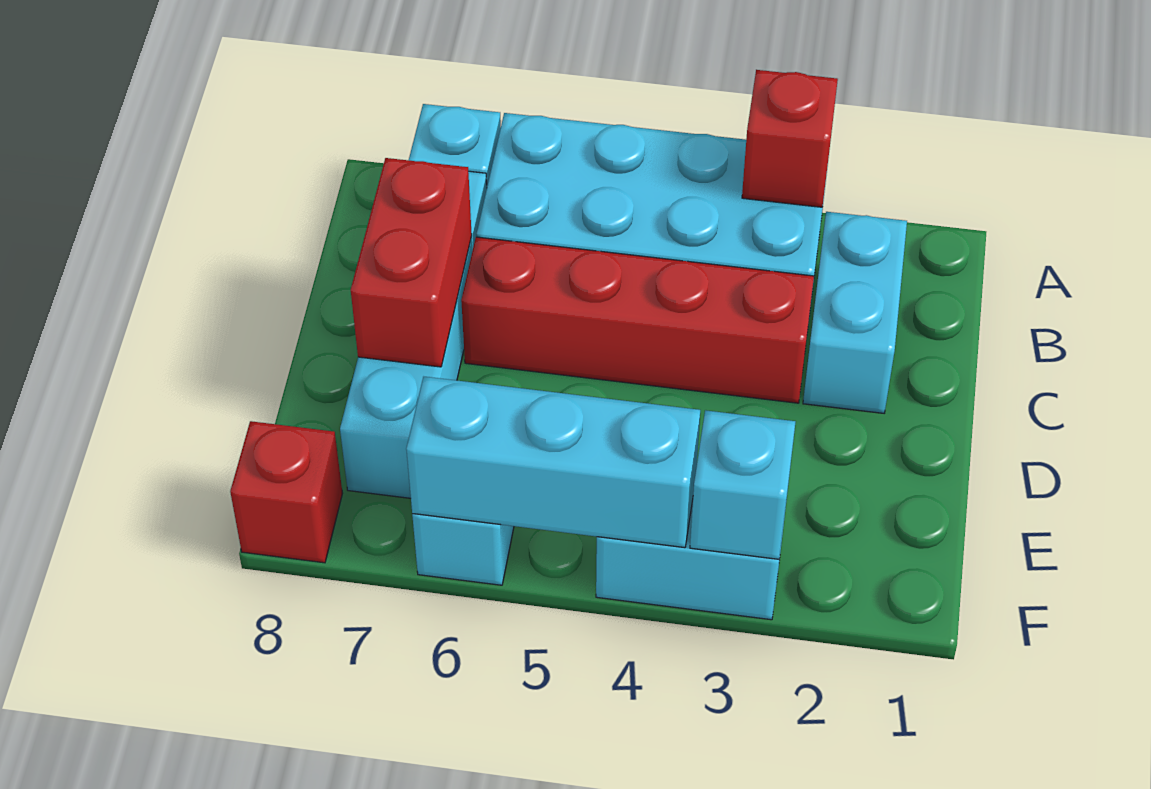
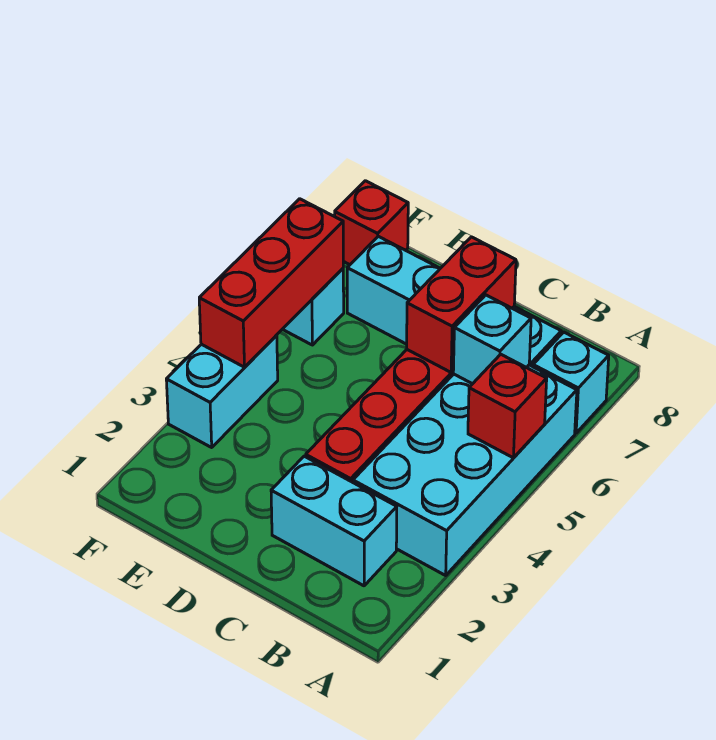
red brick A3 level 2 -> red brick A5 level 2
red brick C7:D7 level 2 -> red brick C6:C7 level 2
cyan brick F3 level 2 -> cyan brick B6 level 2
cyan brick F4:F6 level 2 -> red brick F4:F6 level 2

